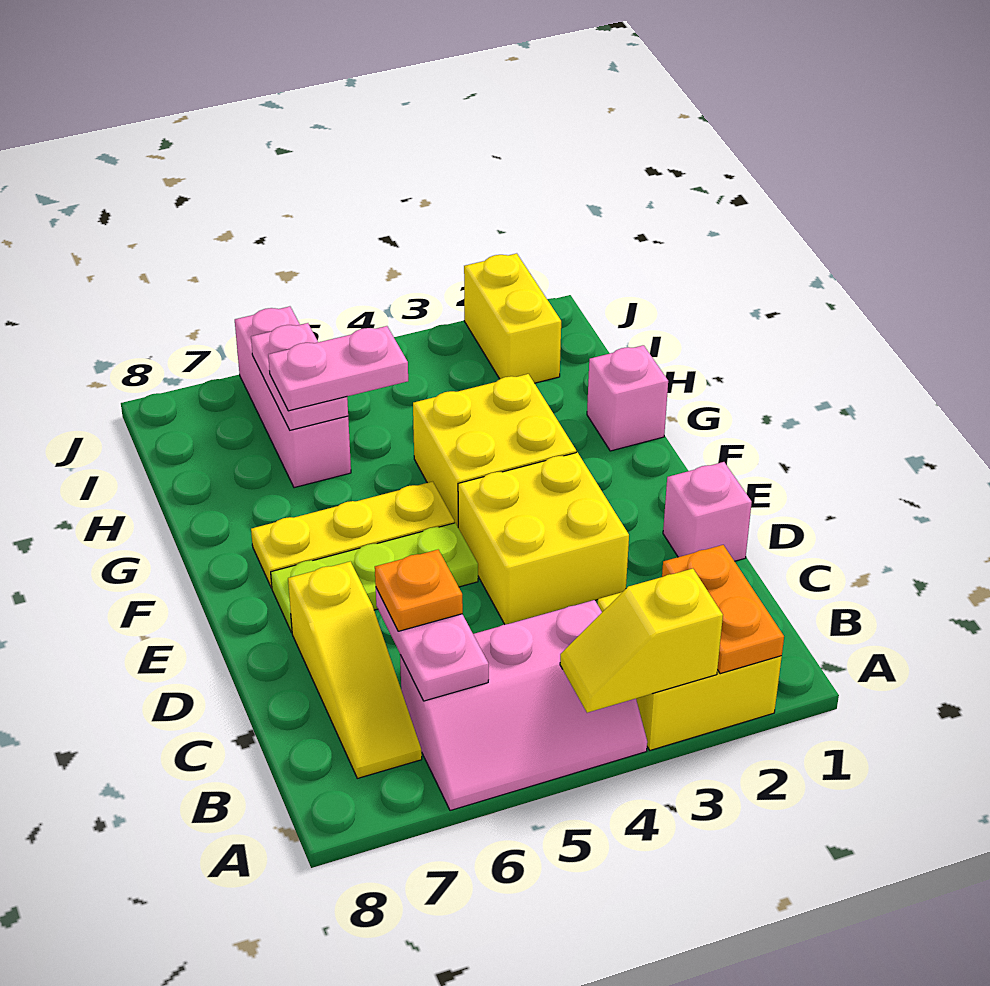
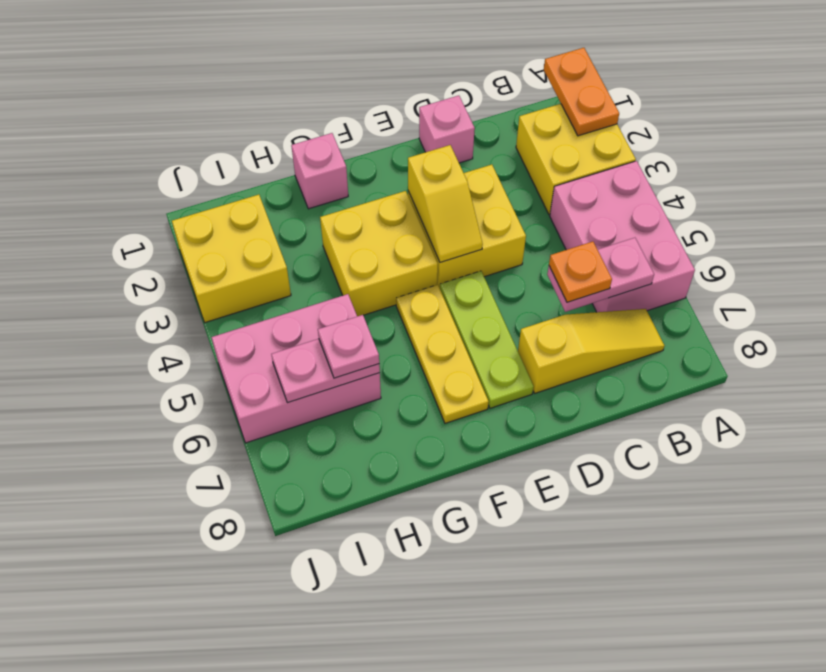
orange plate A2:B2 level 2 -> orange plate A1:A2 level 2
yellow slope A3:A4 level 2 top 3 -> yellow slope E3:E4 level 2 top 3
pink slope A4:B6 level 1 top B -> pink brick A4:B6 level 1
pink plate H5:H6 level 3 -> pink plate H6 level 3
pink brick H6:J6 level 1 -> pink brick H5:J6 level 1
yellow brick I2:J2 level 1 -> yellow brick I2:J3 level 1

